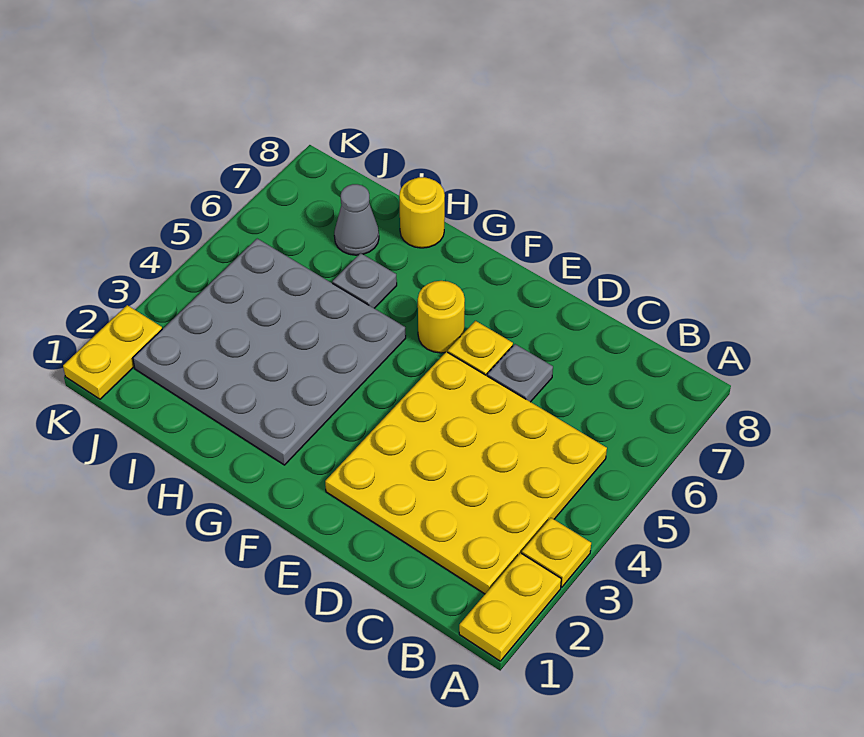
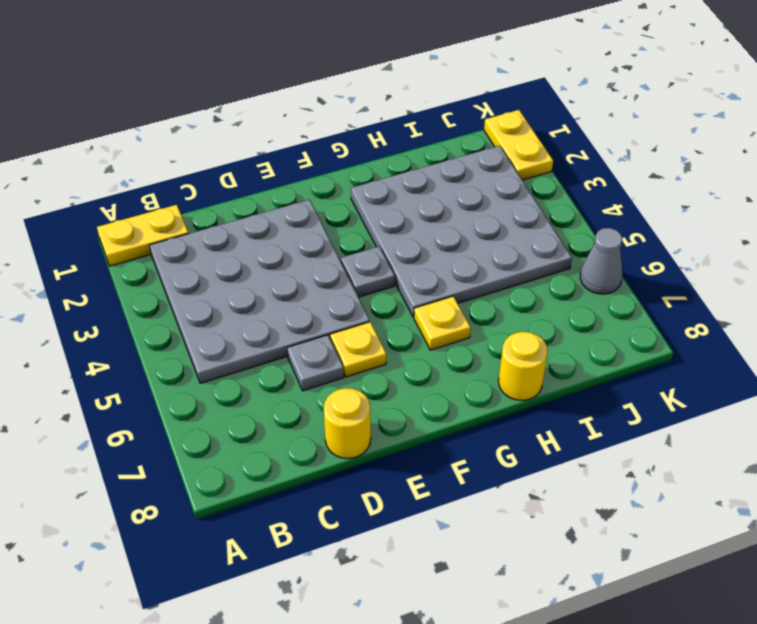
yellow plate A1:A2 level 1 -> yellow plate A1:B1 level 1
yellow plate A3 level 1 -> yellow plate G6 level 1
yellow plate B2:E5 level 1 -> grey plate B2:E5 level 1
yellow round brick F6 level 1 -> yellow round brick D8 level 1
grey plate H6 level 1 -> grey plate F4 level 1
grey cone I7 level 1 -> grey cone K6 level 1

